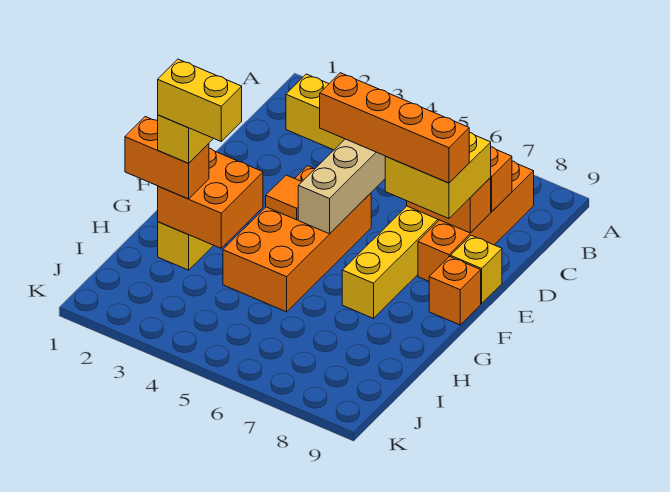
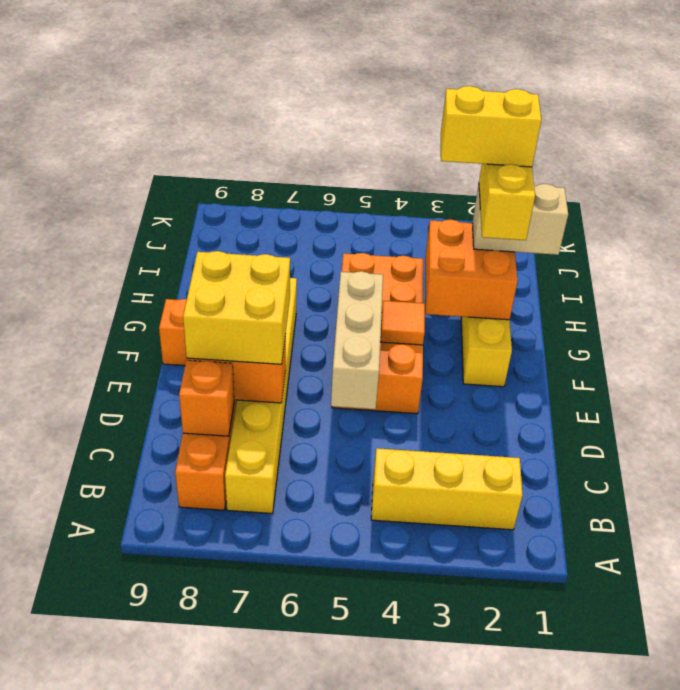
orange brick E5:E8 level 4 -> none
yellow brick E9 level 1 -> none
orange brick H1:H2 level 3 -> tan brick H1:H2 level 3

